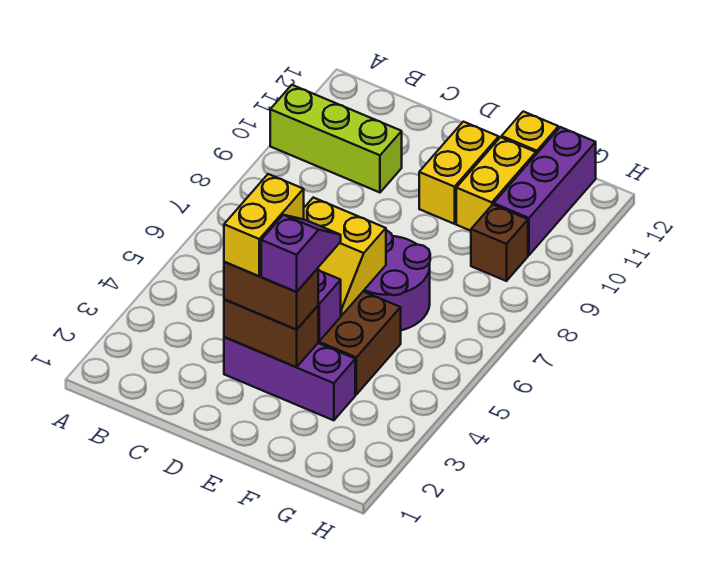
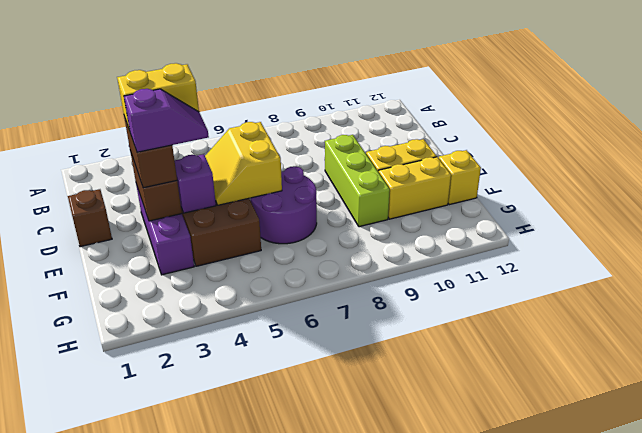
lime brick A10:C10 level 1 -> lime brick D9:F9 level 1
brown brick G9 level 1 -> brown brick D1 level 1
purple brick G10:G12 level 1 -> none

